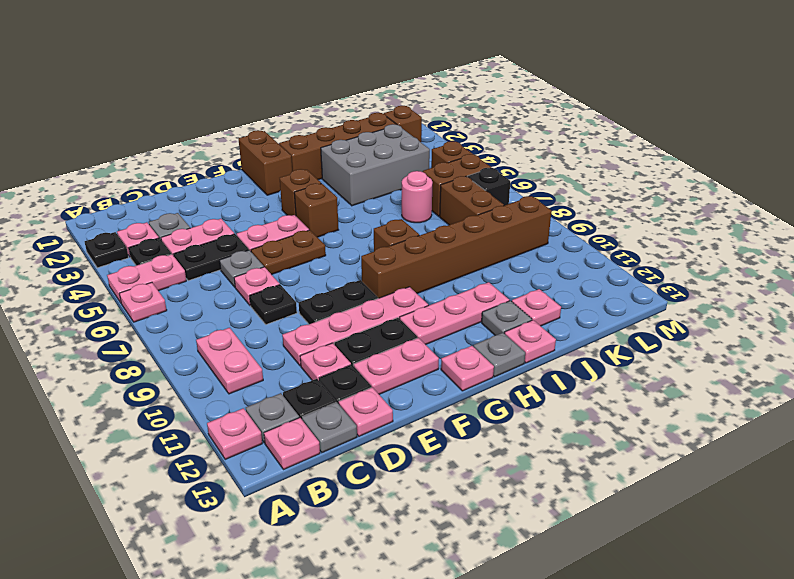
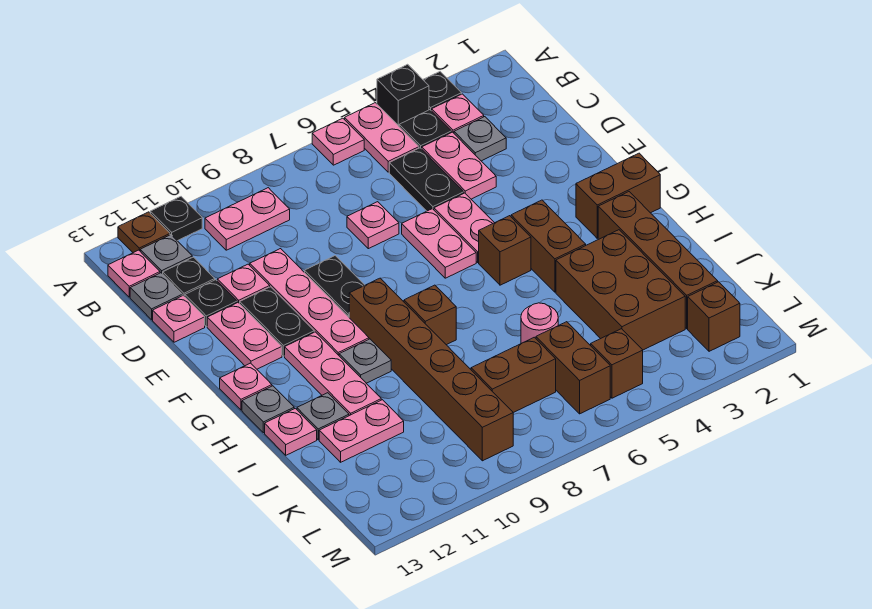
pink plate A12 level 1 -> brown plate A12 level 1
grey plate D6 level 1 -> grey plate H10 level 1
black plate D8 level 1 -> black plate A11 level 1
brown plate E6:F6 level 1 -> pink plate E6:F6 level 1
brown brick G4 level 1 -> brown brick G4:H4 level 1
grey brick I3:K4 level 1 -> brown brick I3:K4 level 1
pink plate J12 level 1 -> pink plate J11:J12 level 1
black brick L7 level 1 -> black brick A4 level 1

